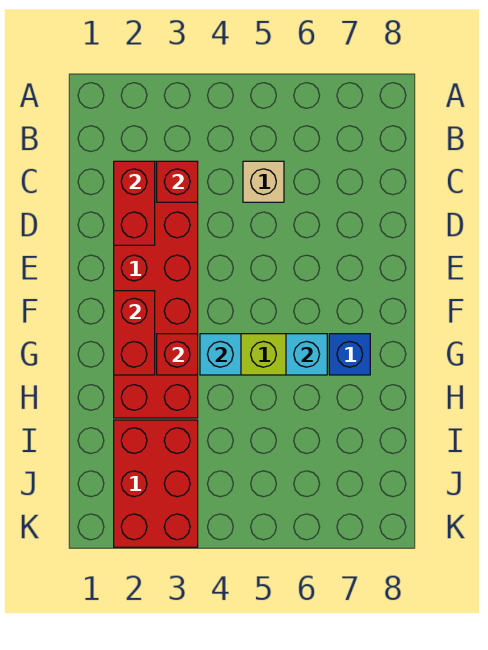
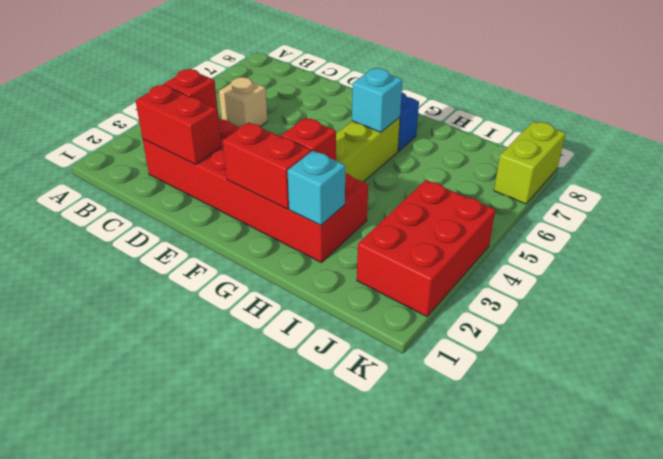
cyan brick G4 level 2 -> cyan brick H2 level 2
red brick I2:K3 level 1 -> red brick J2:K4 level 1
none -> lime brick K7:K8 level 1

